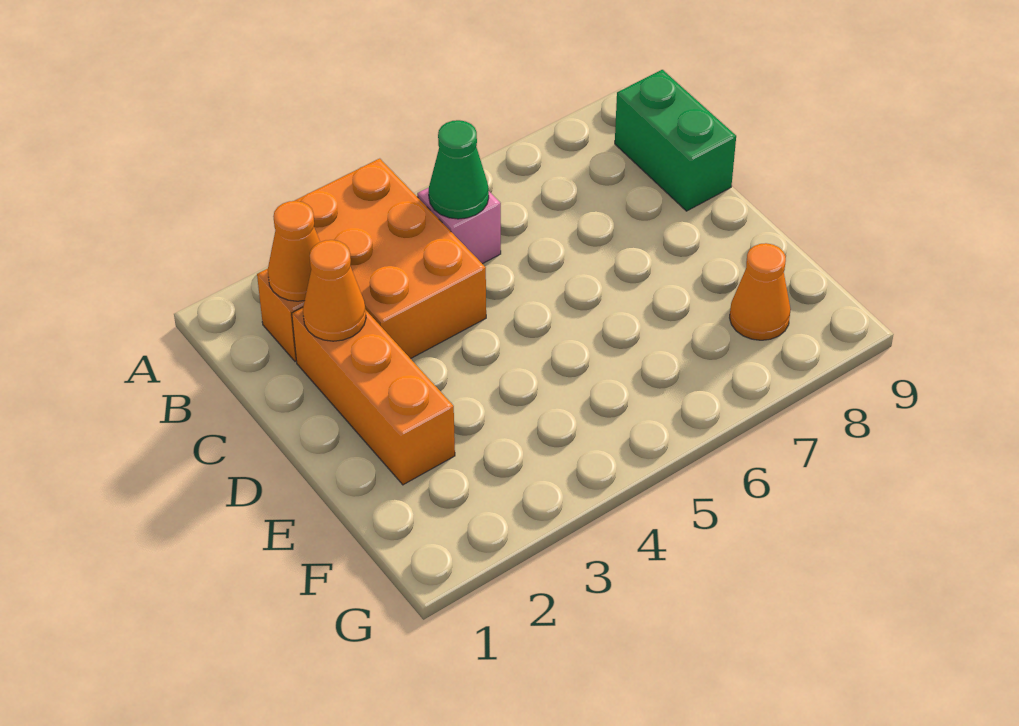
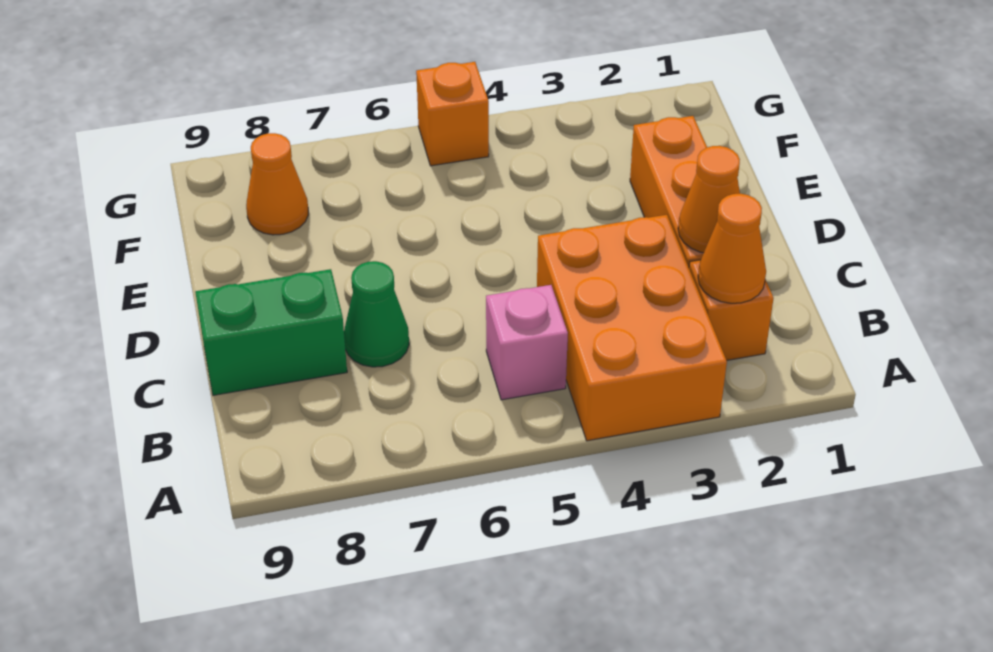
green cone B5 level 2 -> green cone C7 level 1
green brick B9:C9 level 1 -> green brick C8:C9 level 1
none -> orange brick G5 level 1

